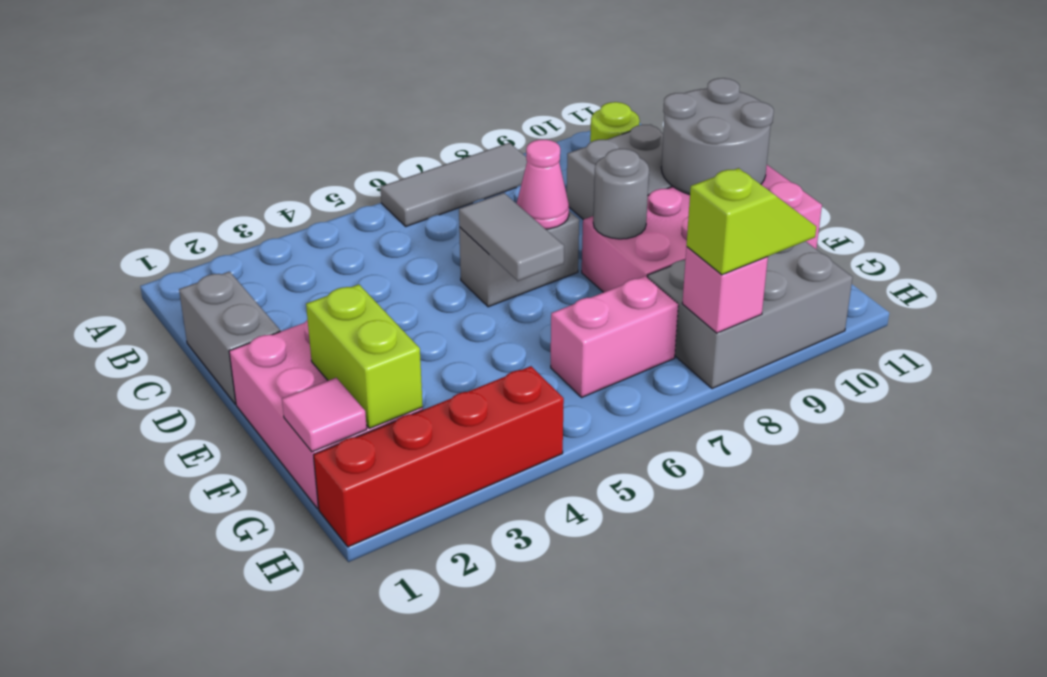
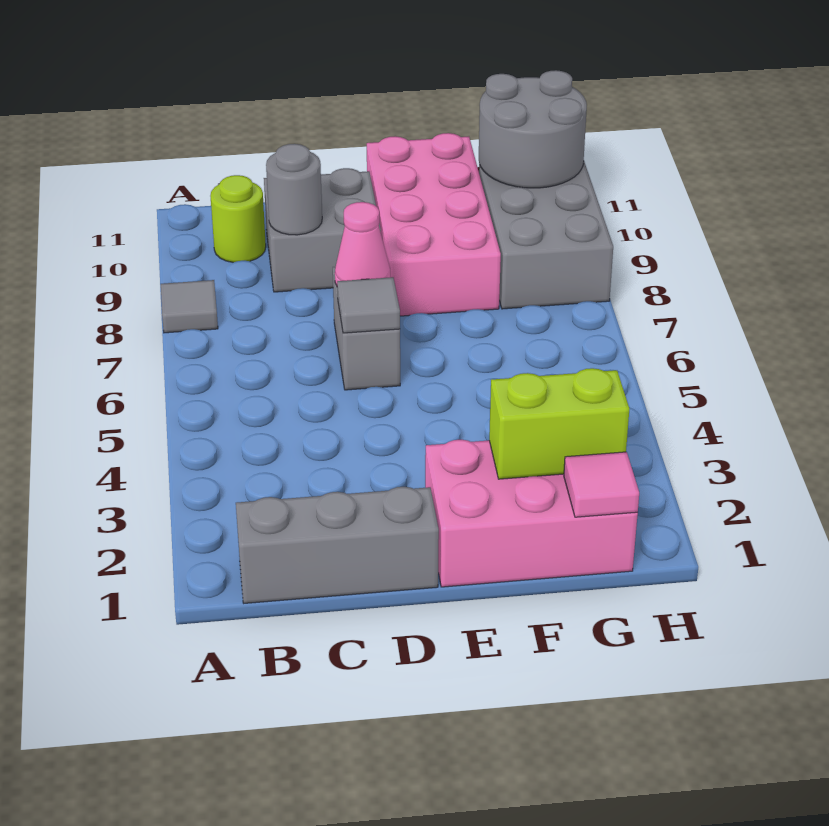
grey tile A6:A8 level 1 -> grey tile A8 level 1
grey brick C1:D1 level 1 -> grey brick B1:D1 level 1
grey tile D6:E6 level 2 -> grey tile D6 level 2
grey round brick D10:E11 level 2 -> grey round brick G10:H11 level 2
grey round brick E8 level 2 -> grey round brick C9 level 2
pink brick G6:G7 level 1 -> none
red brick H1:H4 level 1 -> none
pink brick H8 level 2 -> none
lime slope H8:H9 level 3 top 8 -> none

